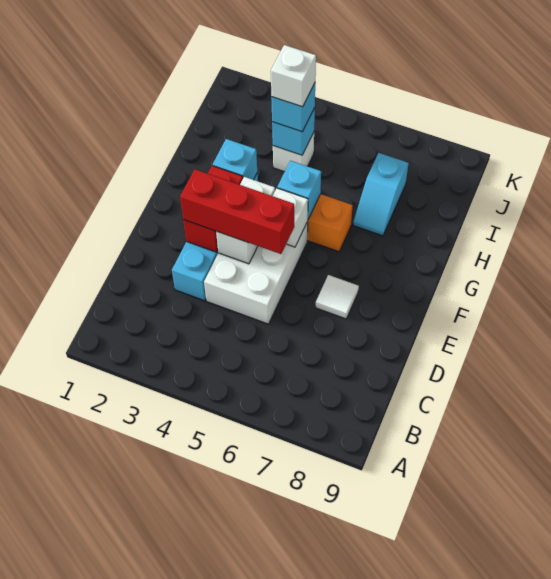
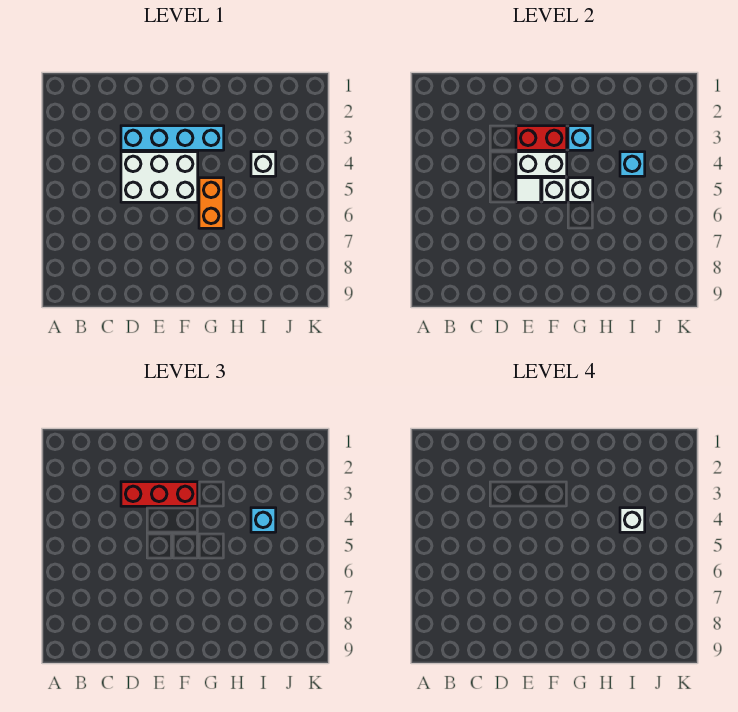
red brick E3:E5 level 3 -> red brick D3:F3 level 3
white tile E7 level 1 -> white tile E5 level 2
cyan brick G5 level 2 -> white brick G5 level 2
cyan slope H7:I7 level 1 top I -> none

